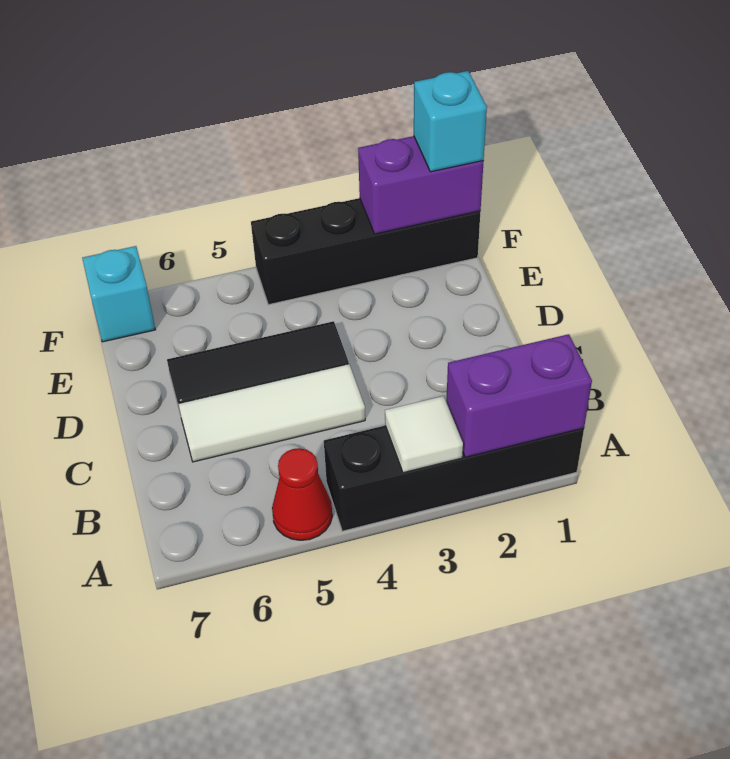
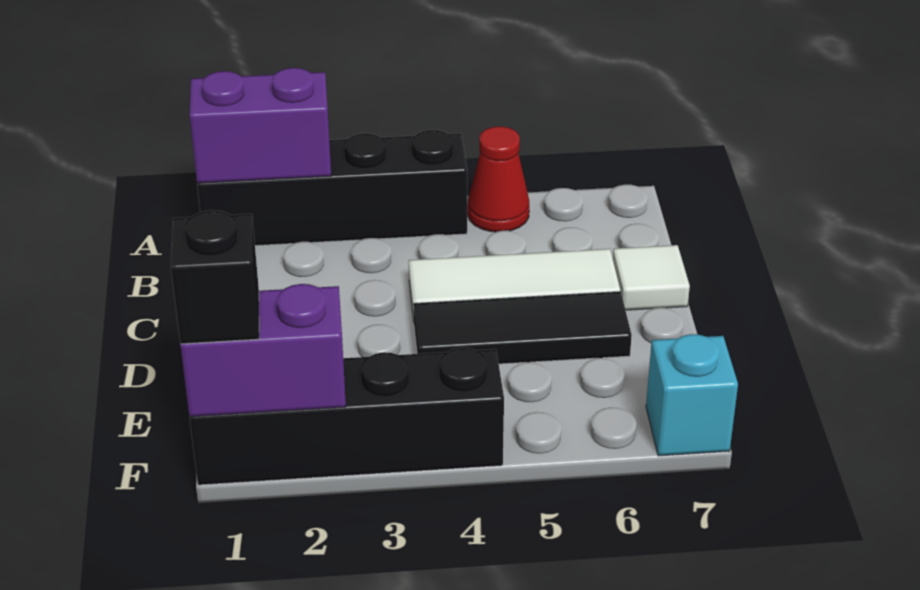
white tile A3 level 2 -> white tile C7 level 1
cyan brick F1 level 3 -> black brick F1 level 3

